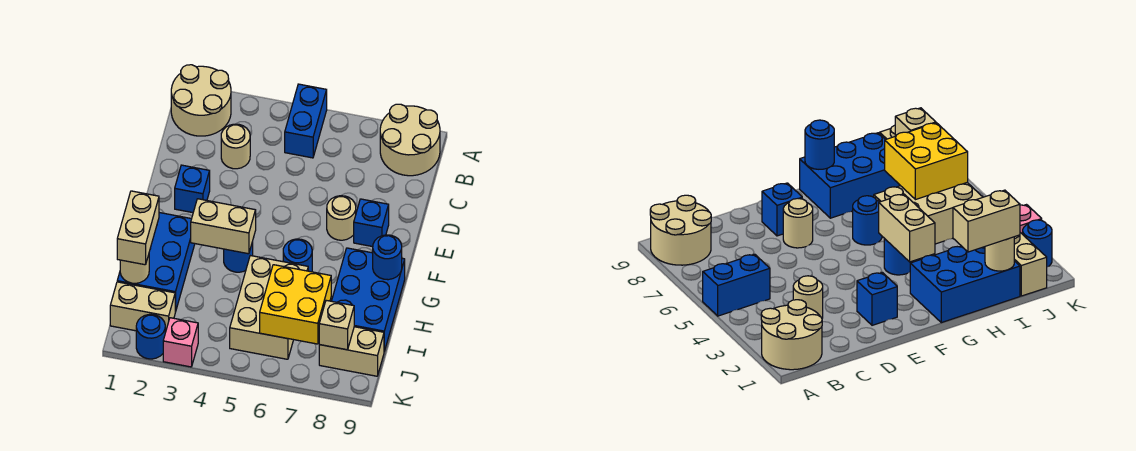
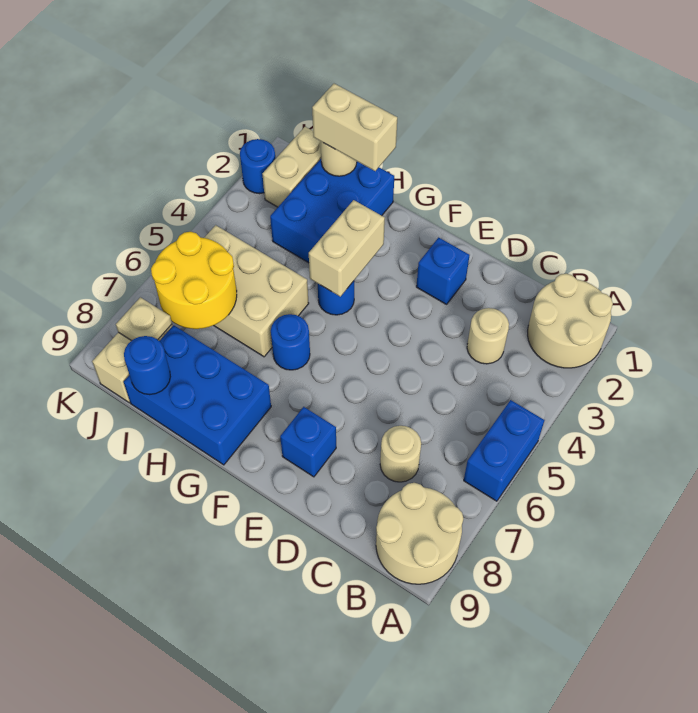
blue brick A5:B5 level 1 -> blue brick A5:A6 level 1
tan round brick E7 level 1 -> tan round brick C7 level 1
blue brick G1:I2 level 1 -> blue brick H1:I3 level 1
blue round brick G9 level 2 -> blue round brick I9 level 2
yellow brick I6:J7 level 2 -> yellow round brick I6:J7 level 2
tan brick J8 level 2 -> tan plate J8 level 2
pink brick K3 level 1 -> none

